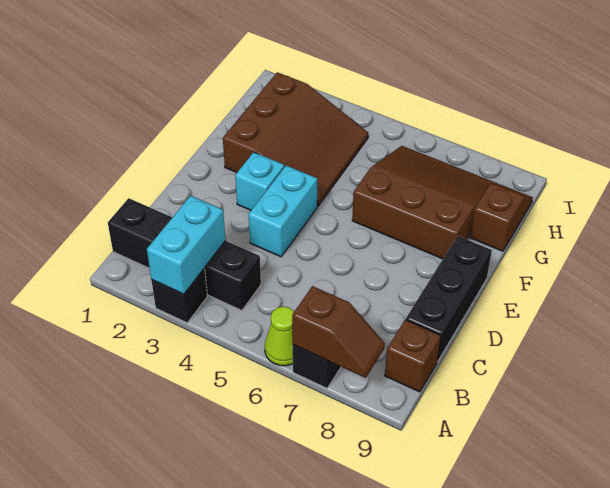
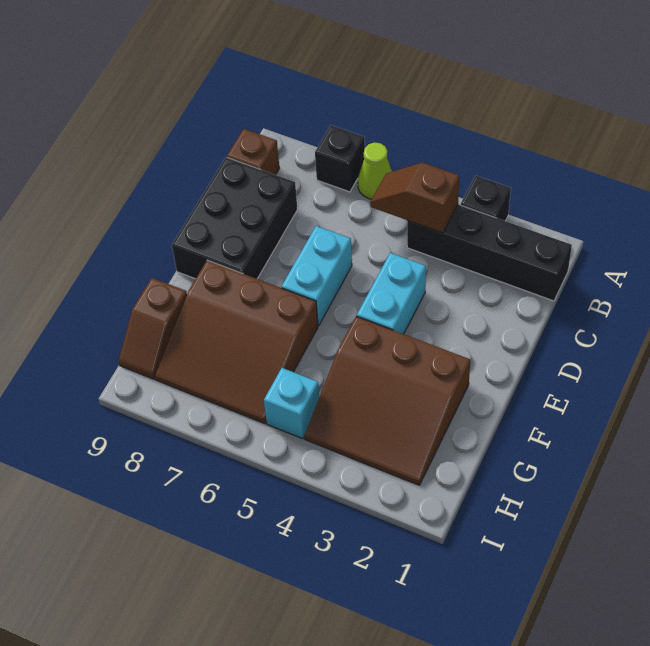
cyan brick A3:B3 level 2 -> cyan brick D6:E6 level 1
brown slope A7:A8 level 2 top 7 -> brown slope B4:B5 level 2 top 4
black brick C9:E9 level 1 -> black brick C8:E9 level 1
cyan brick E3 level 1 -> cyan brick H5 level 1
brown slope F2:H4 level 1 top 2 -> brown slope F2:H4 level 1 top F

